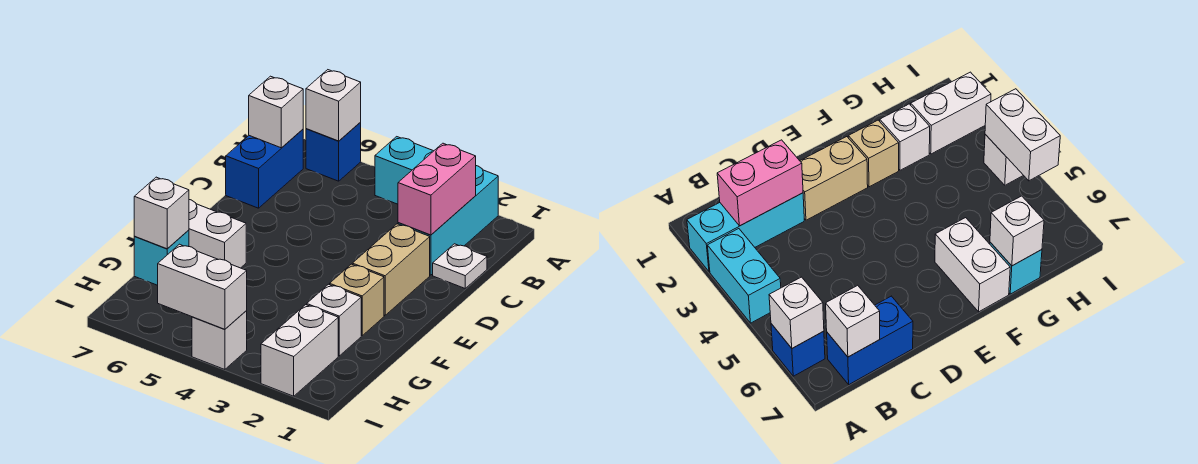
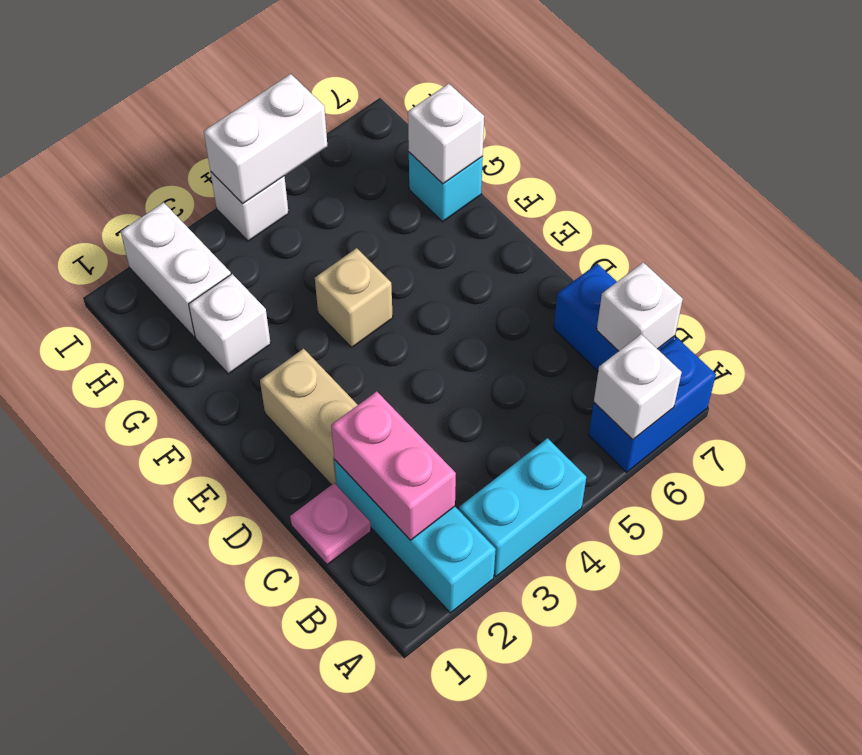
blue brick A6 level 1 -> blue brick A6:A7 level 1
white plate C1 level 1 -> pink plate C1 level 1
tan brick F2 level 1 -> tan brick F4 level 1
white brick F6:F7 level 1 -> none

